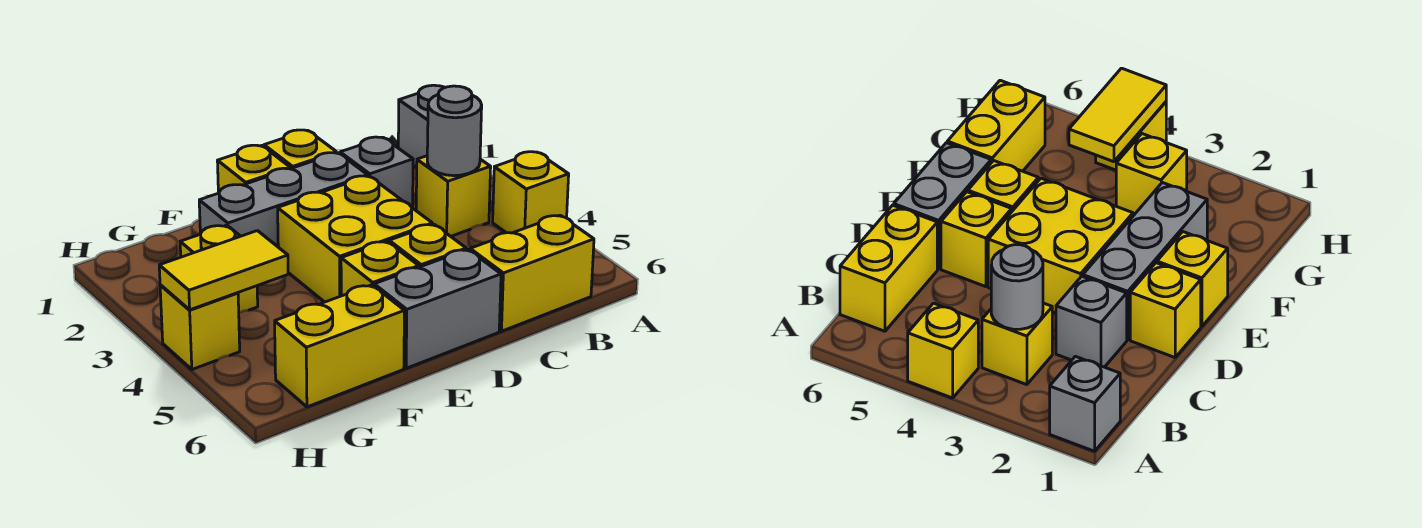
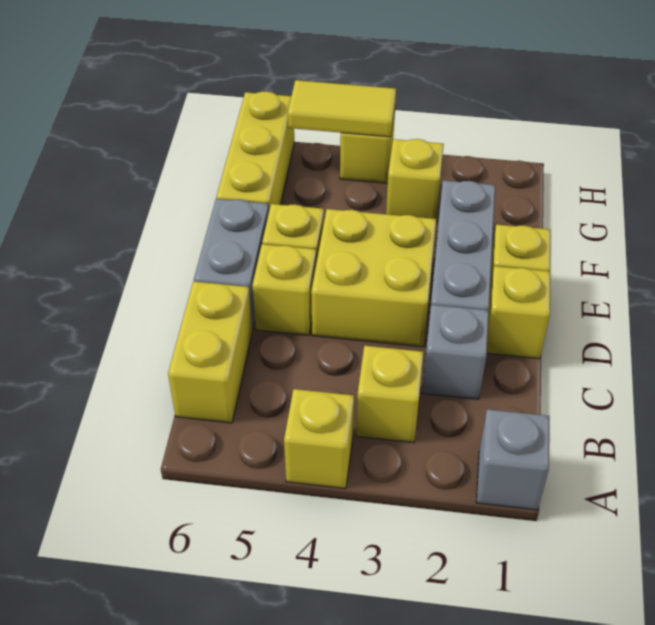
grey round brick B3 level 2 -> none
yellow brick F6:G6 level 1 -> yellow brick F6:H6 level 1
yellow tile G4:H4 level 2 -> yellow tile H4:H5 level 2

